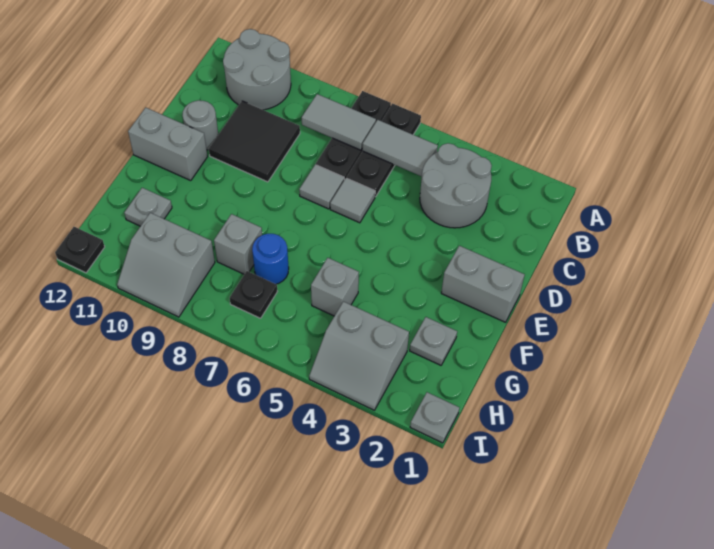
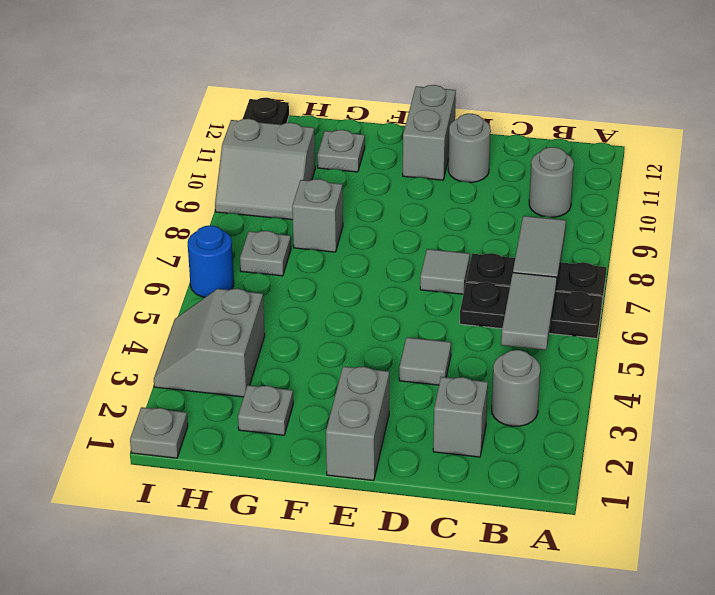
grey round brick A10:B11 level 1 -> grey round brick B10 level 1
grey round brick B3:C4 level 1 -> grey round brick B3 level 1
black tile C9:D10 level 1 -> none
grey tile D6 level 1 -> grey tile D4 level 1
grey brick G5 level 1 -> grey brick C2 level 1
blue round brick G7 level 1 -> blue round brick I6 level 1
black plate H7 level 1 -> grey plate H7 level 1
grey slope H9:I10 level 1 top H -> grey slope H9:I10 level 1 top 10

